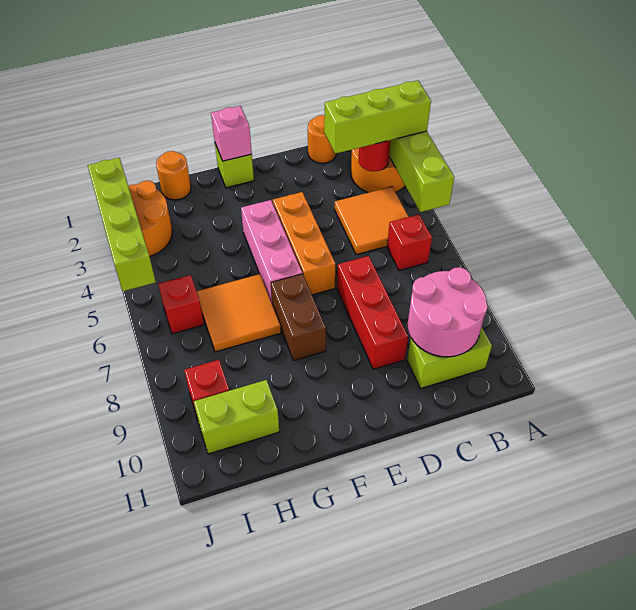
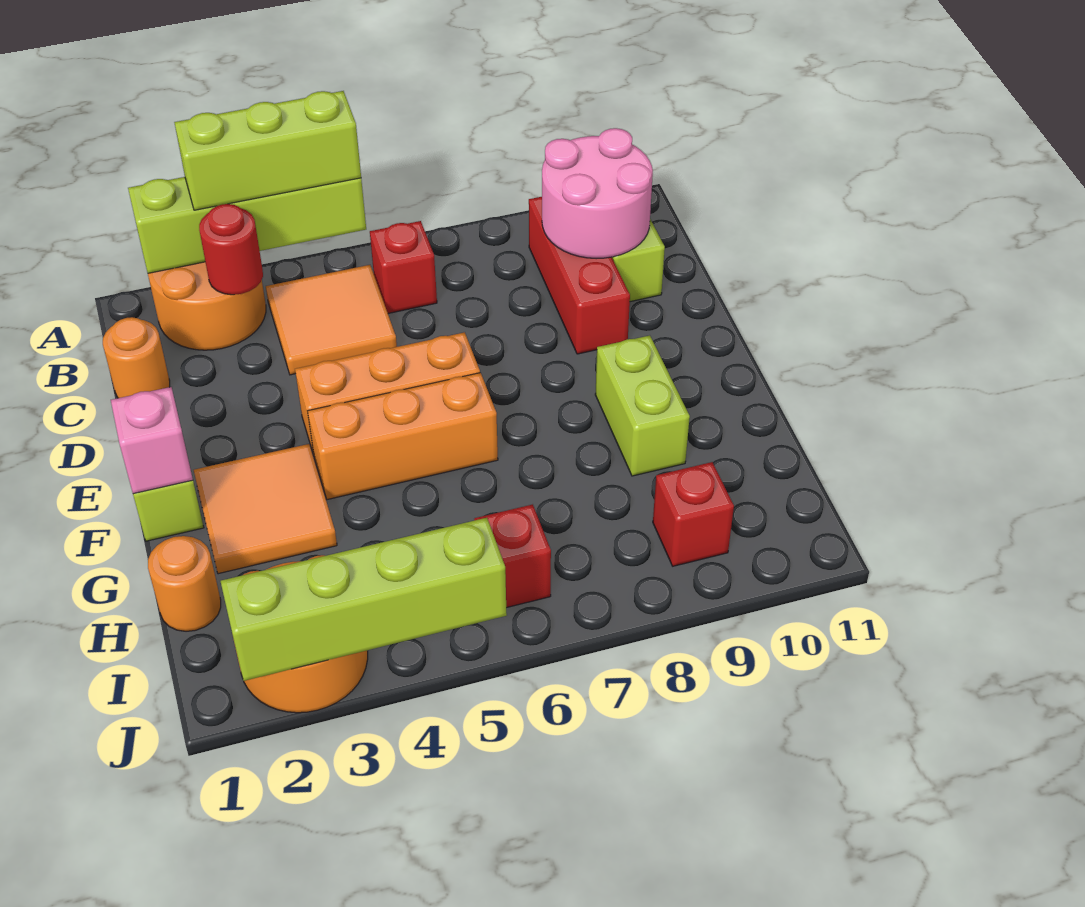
lime brick A3:C3 level 3 -> lime brick A3:A5 level 3
red brick D7:D9 level 1 -> red brick B9:D9 level 1
pink brick F4:F6 level 1 -> orange brick F4:F6 level 1
brown brick F7:F8 level 1 -> none
orange tile G6:H7 level 1 -> orange tile F2:G3 level 1
lime brick H10:I10 level 1 -> lime brick F9:G9 level 1

